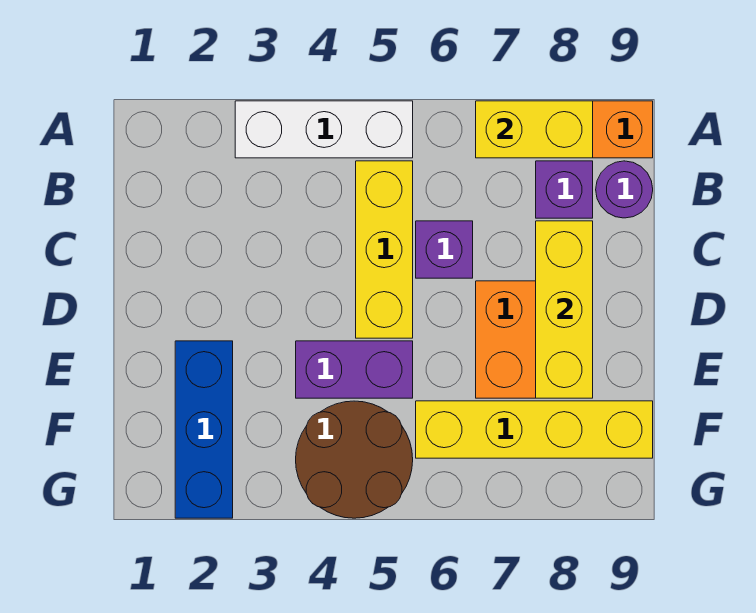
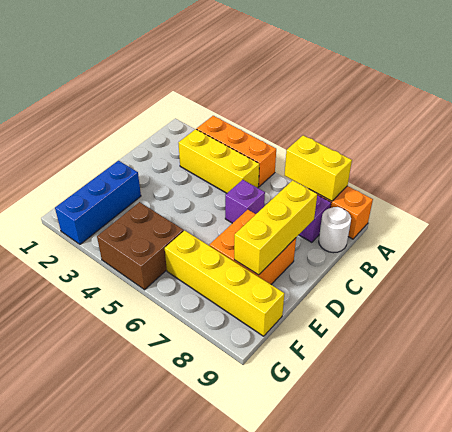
white brick A3:A5 level 1 -> orange brick A3:A5 level 1
yellow brick B5:D5 level 1 -> yellow brick B3:B5 level 1
purple round brick B9 level 1 -> white round brick B9 level 1
purple brick E4:E5 level 1 -> none
brown round brick F4:G5 level 1 -> brown brick F4:G5 level 1

